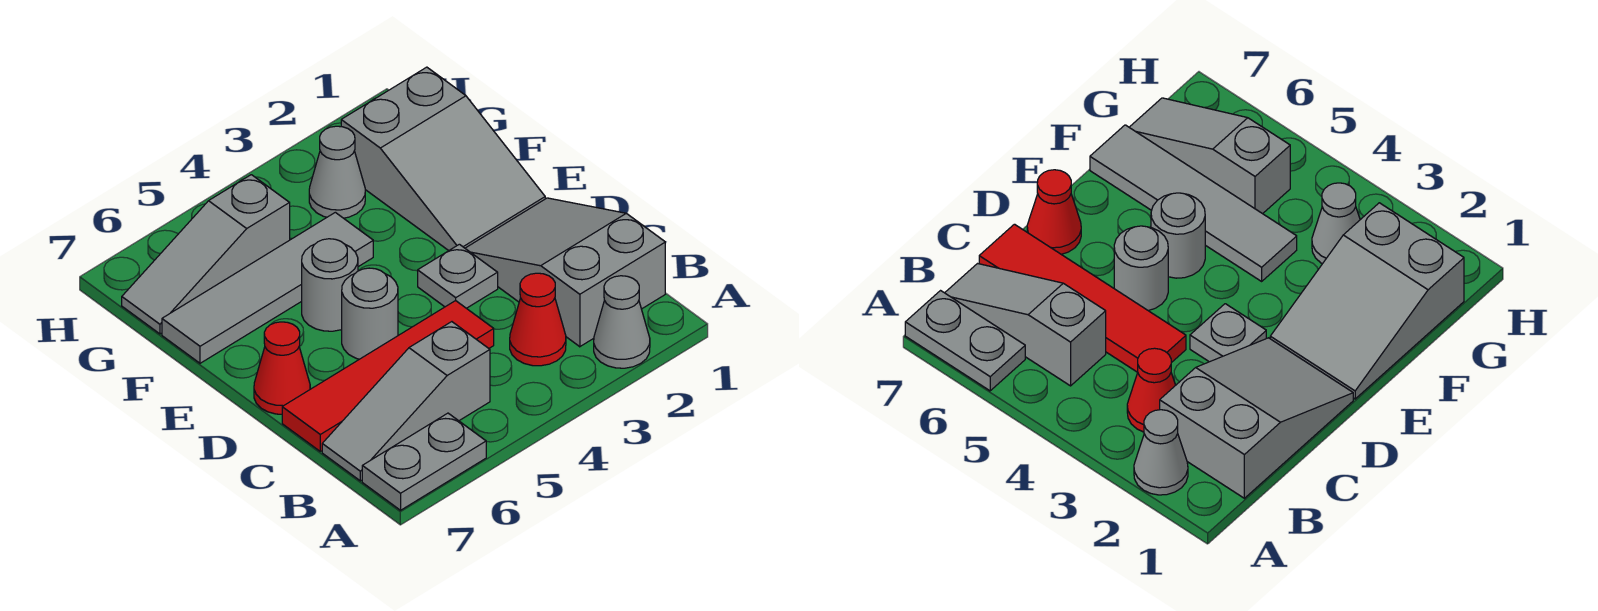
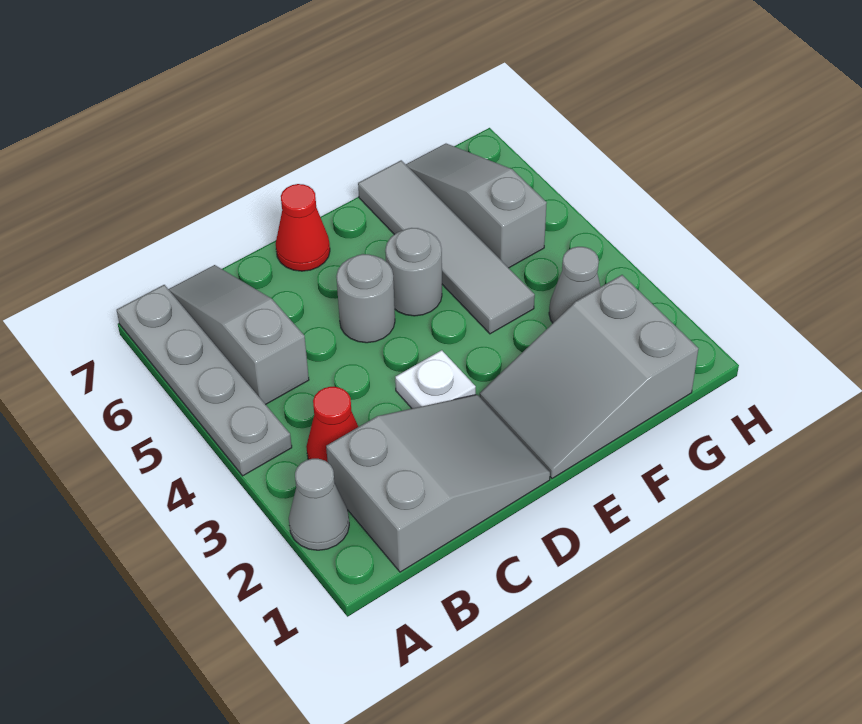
grey plate A6:A7 level 1 -> grey plate A4:A7 level 1
red tile C4:C7 level 1 -> none
grey plate D3 level 1 -> white plate D3 level 1

